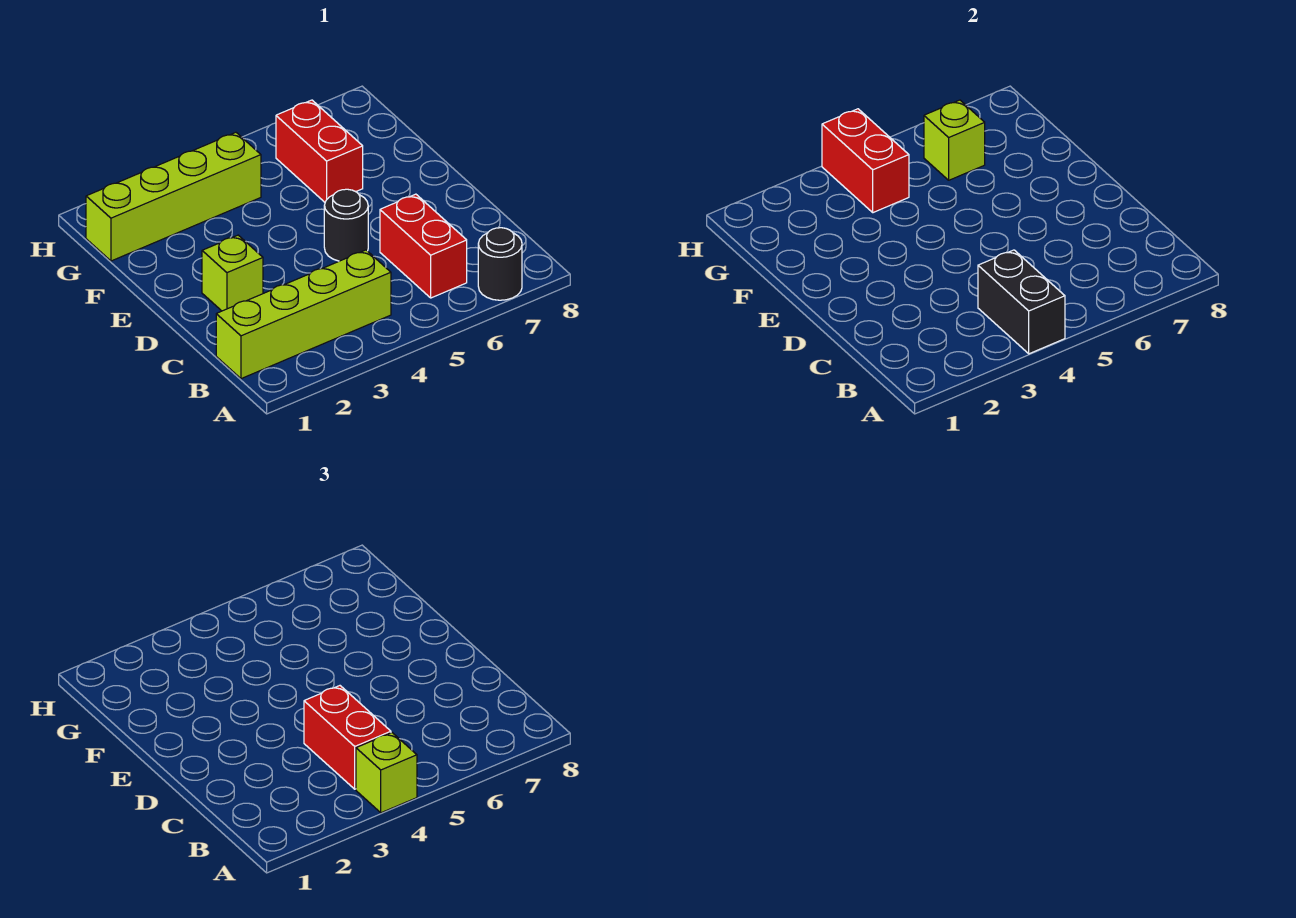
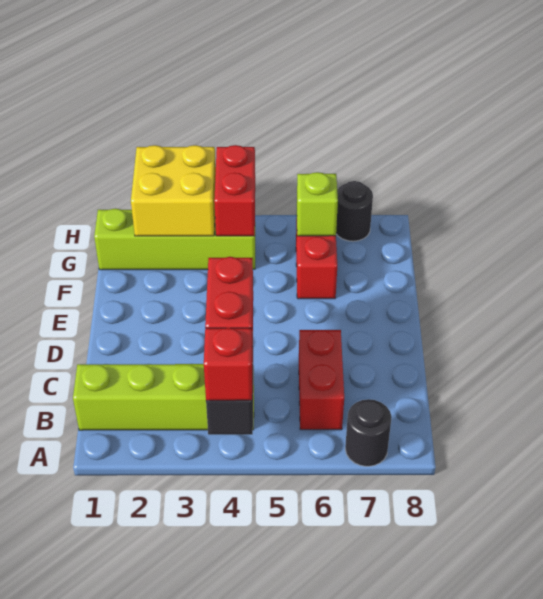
lime brick A4 level 3 -> red brick A4 level 3
lime brick D2 level 1 -> none
black round brick D5 level 1 -> black round brick H7 level 1
none -> yellow brick G2:H3 level 2

